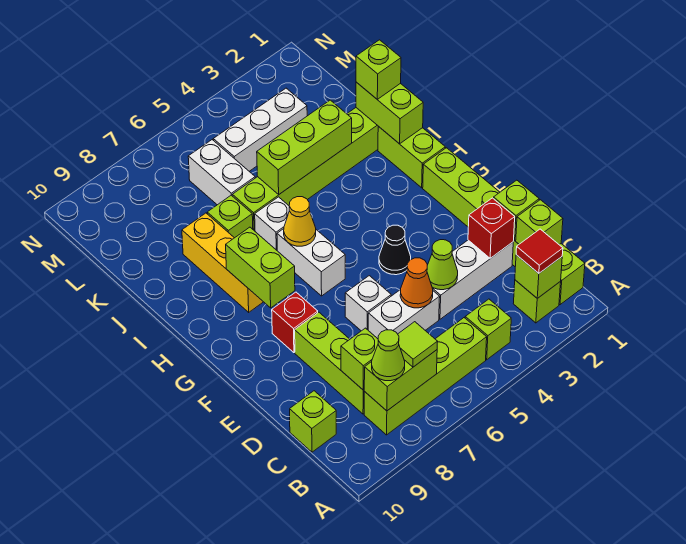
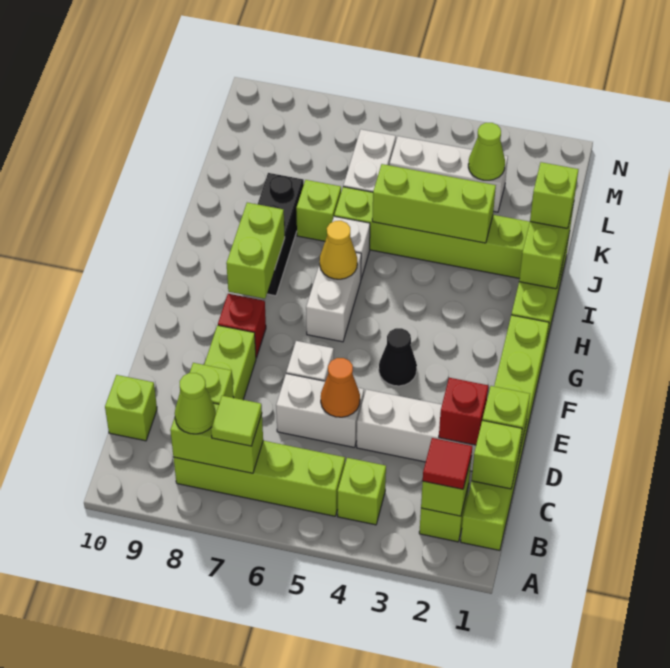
lime cone D4 level 2 -> lime cone L3 level 2
yellow brick H8:J8 level 1 -> black brick H8:J8 level 1

